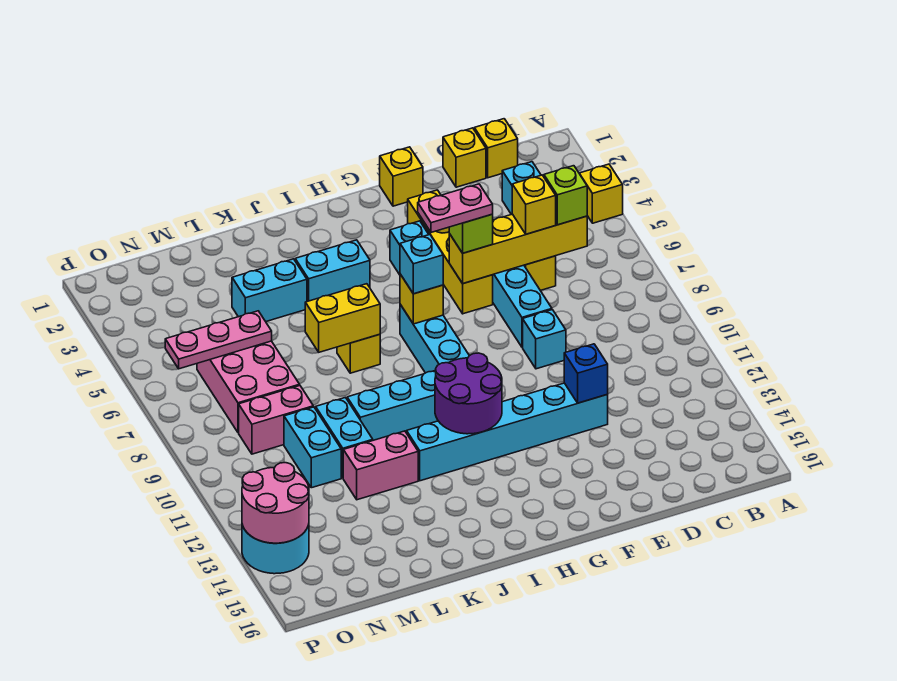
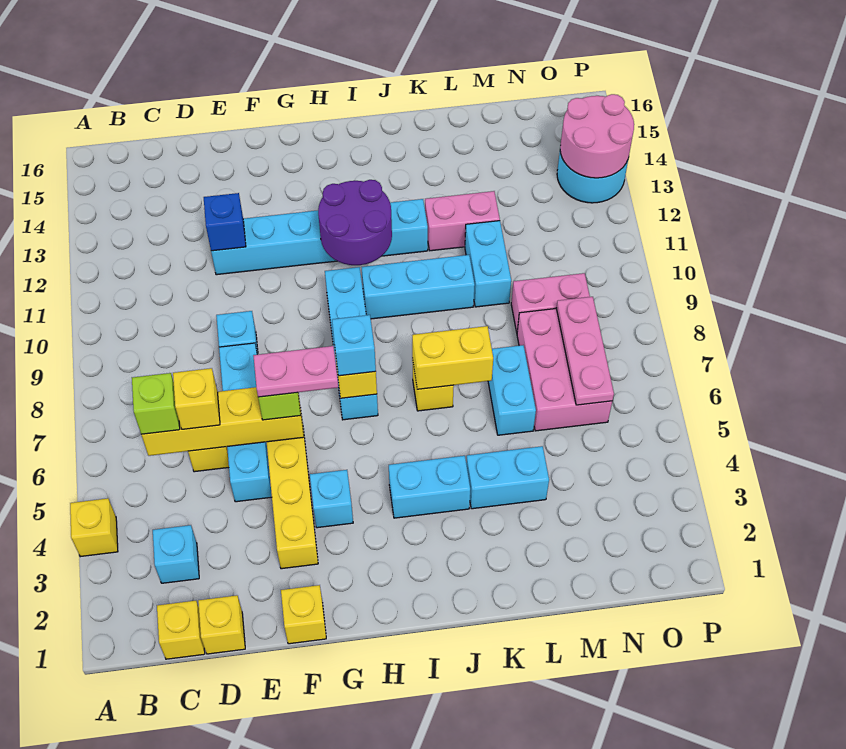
pink plate M6:O6 level 2 -> pink plate N6:N8 level 2
cyan brick M10:M11 level 1 -> cyan brick L6:L7 level 1

